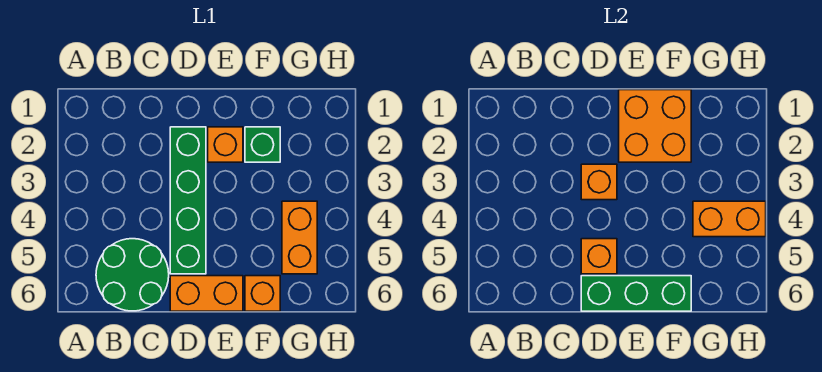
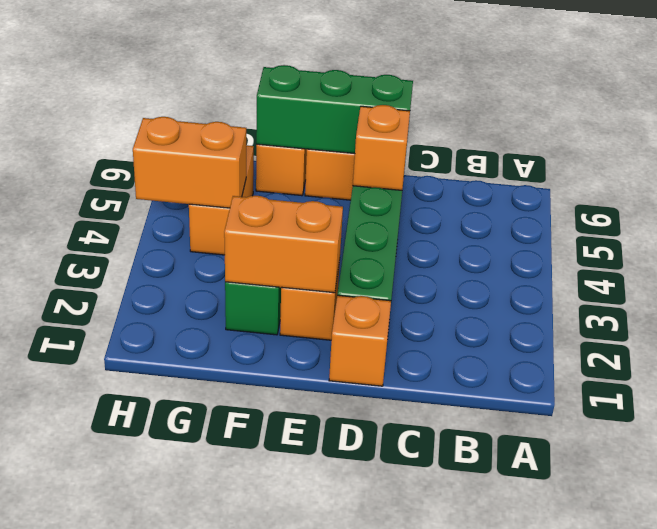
green round brick B5:C6 level 1 -> none
orange brick D3 level 2 -> orange brick D1 level 1
orange brick E1:F2 level 2 -> orange brick E2:F2 level 2

